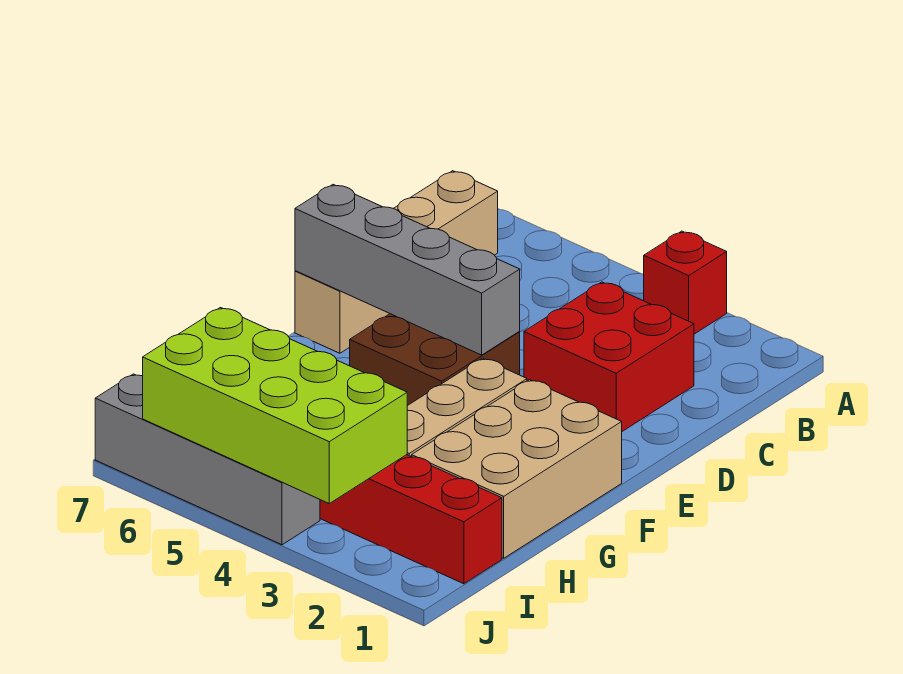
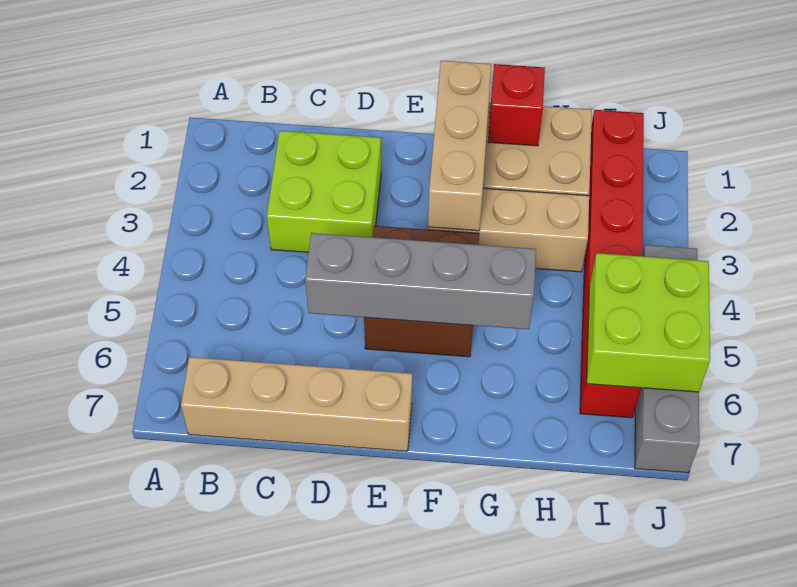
red brick A3 level 1 -> red brick G1 level 2
red brick C2:D3 level 1 -> lime brick C2:D3 level 1
grey brick E4:E7 level 2 -> grey brick D5:G5 level 2
none -> tan brick F1:F3 level 2
lime brick I3:J6 level 2 -> lime brick I5:J6 level 2

